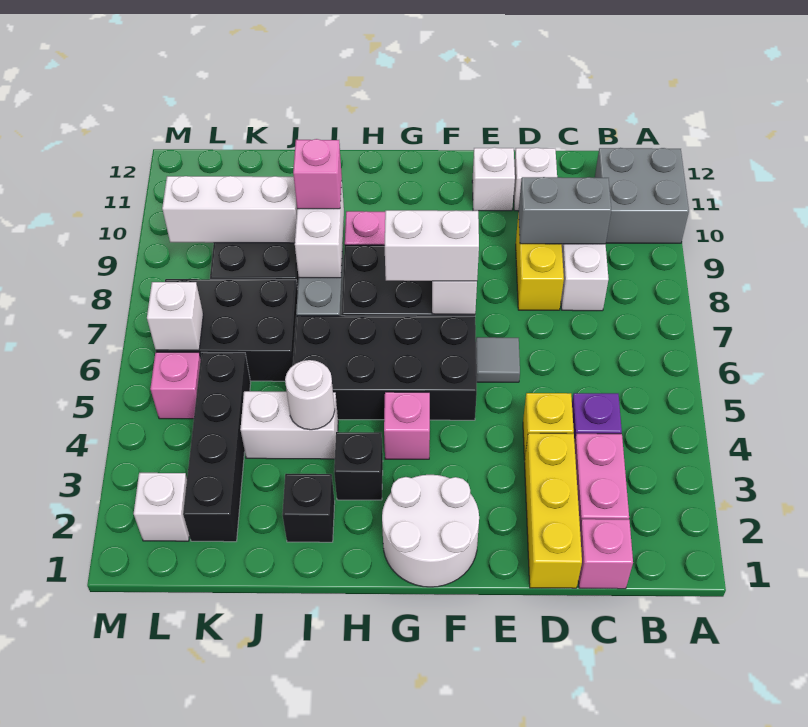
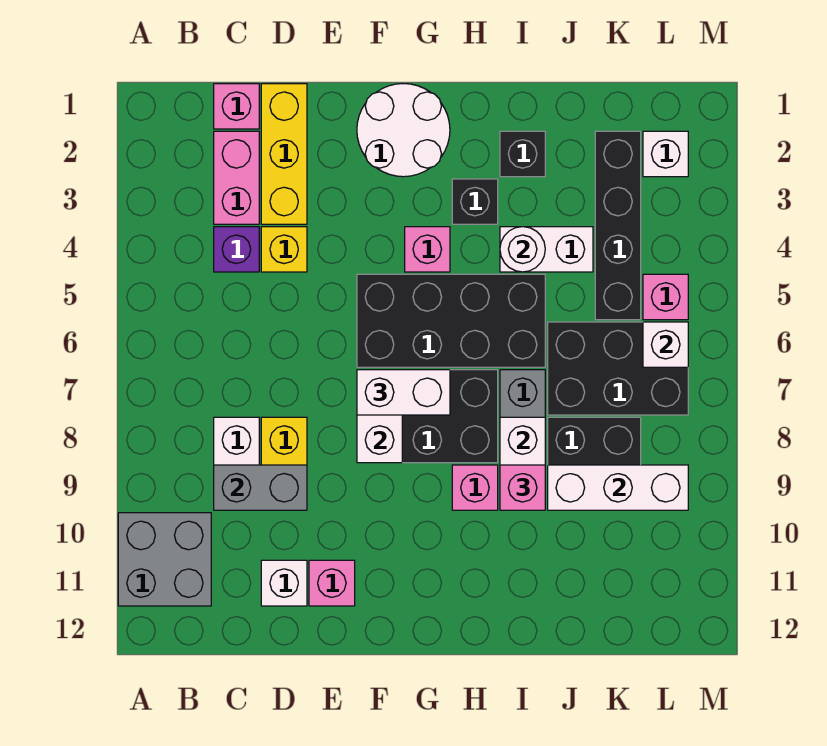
grey tile E6 level 1 -> none
white brick E11 level 1 -> pink brick E11 level 1

